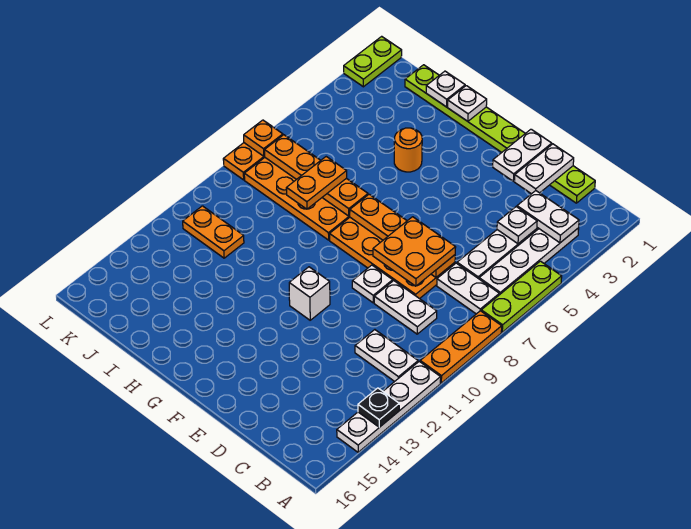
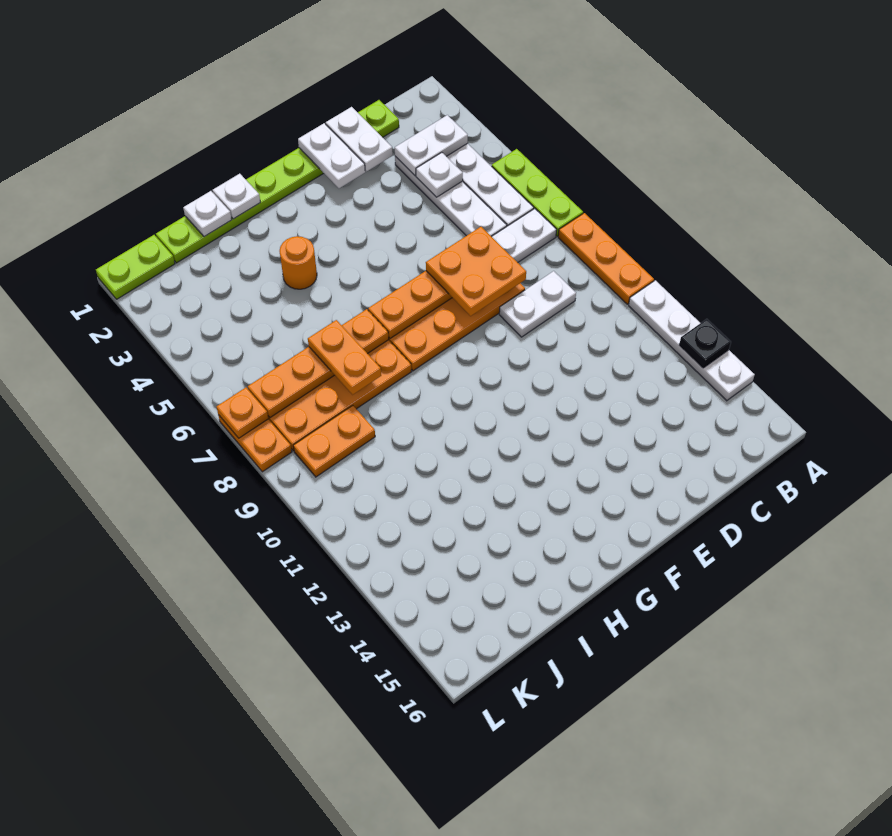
white plate B11:C11 level 1 -> none
white plate E9 level 1 -> none
white brick F11 level 1 -> none
orange plate J11:K11 level 1 -> orange plate J9:K9 level 1
lime plate L1:L2 level 1 -> lime plate K1:L1 level 1

